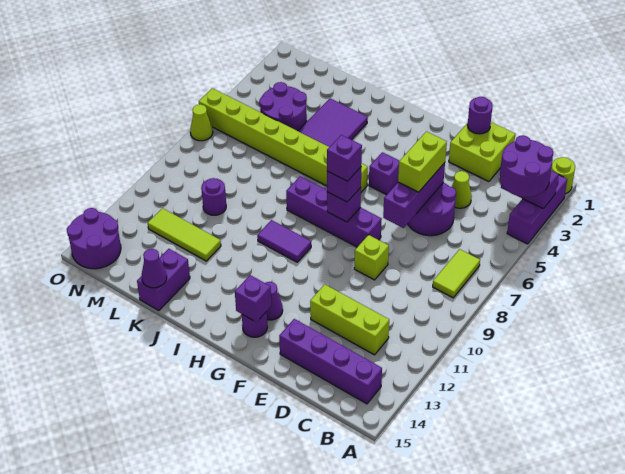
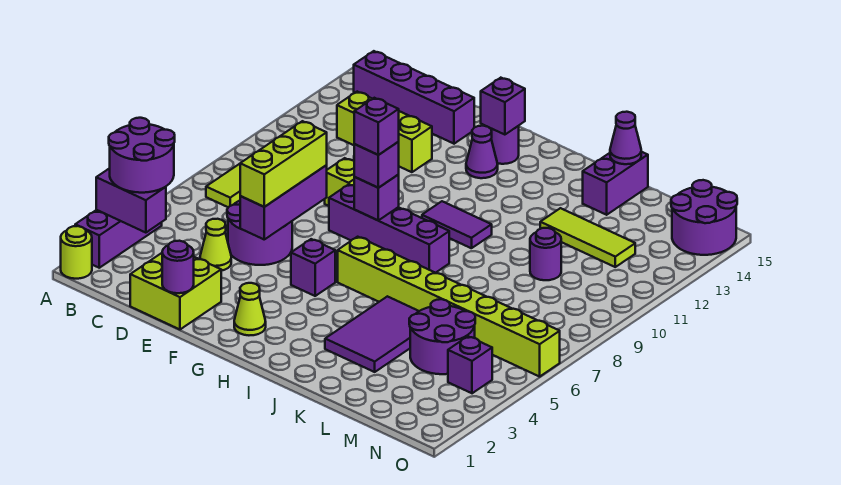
lime brick E5:E6 level 3 -> lime brick E5:E7 level 3
none -> purple brick N4 level 1
lime cone O7 level 1 -> lime cone G2 level 1

